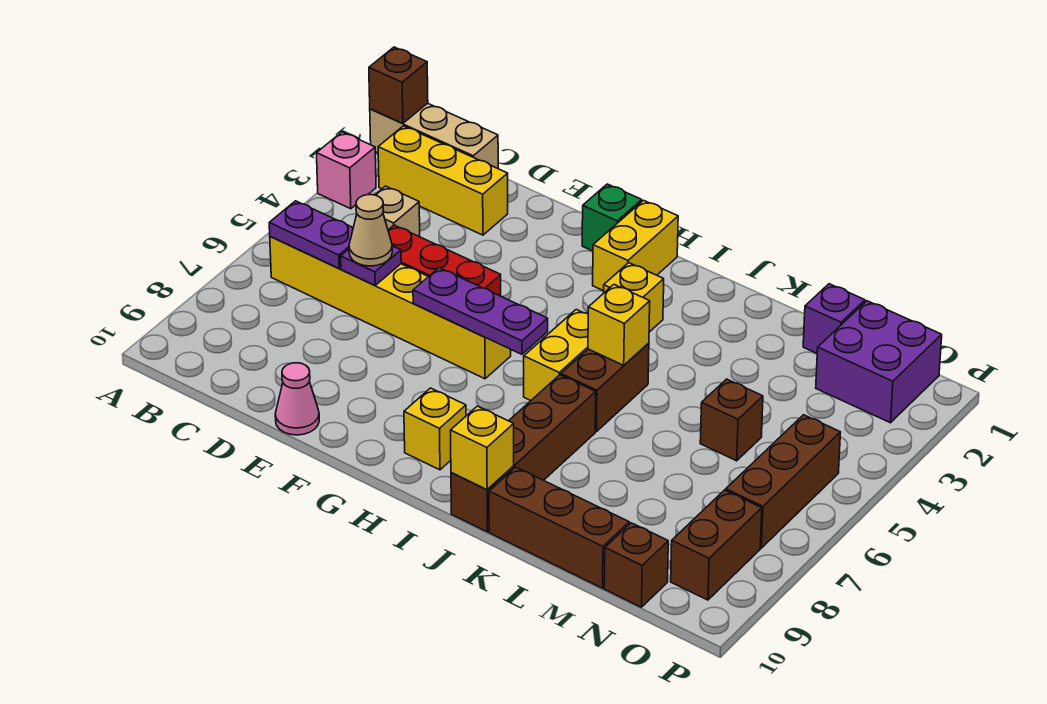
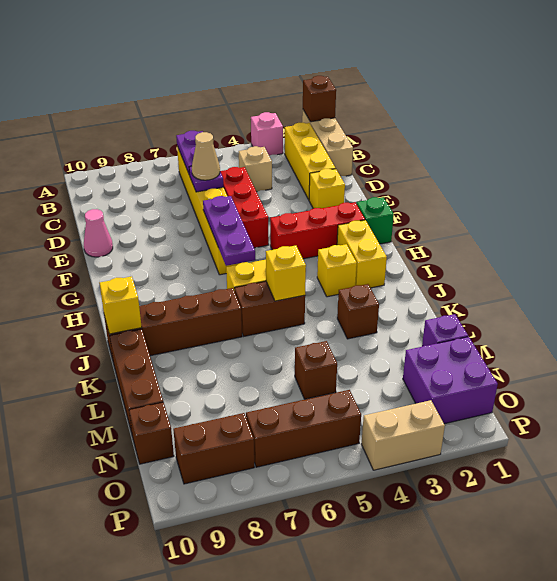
none -> red brick G2:G4 level 1
yellow brick H1:H2 level 1 -> yellow brick H2:I2 level 1
yellow brick H9 level 1 -> yellow brick E2 level 1
none -> brown brick K3 level 1
none -> tan brick P3:P4 level 1

